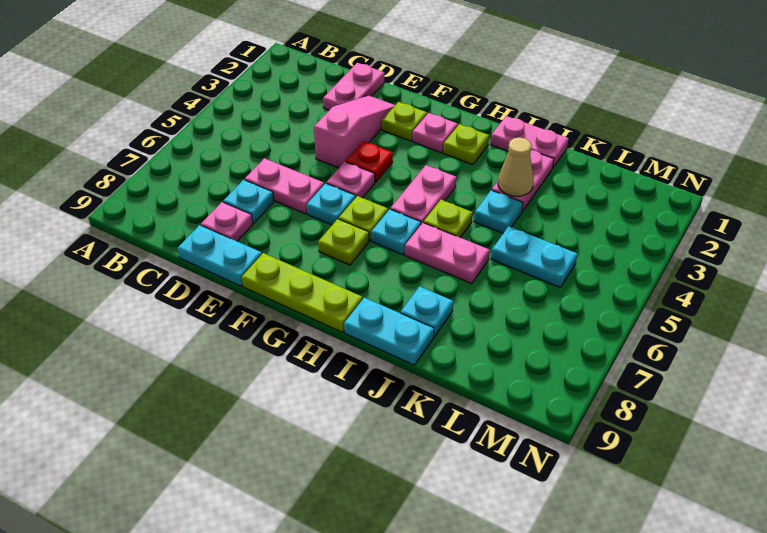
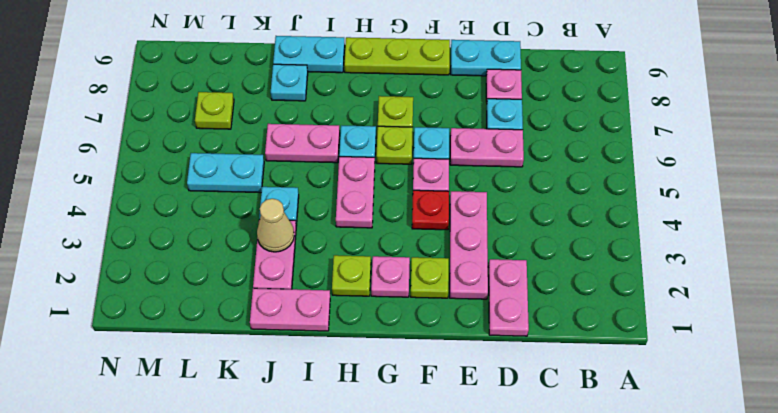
pink slope E2:E4 level 1 top 4 -> pink plate E2:E4 level 1
lime plate I5 level 1 -> lime plate L7 level 1

